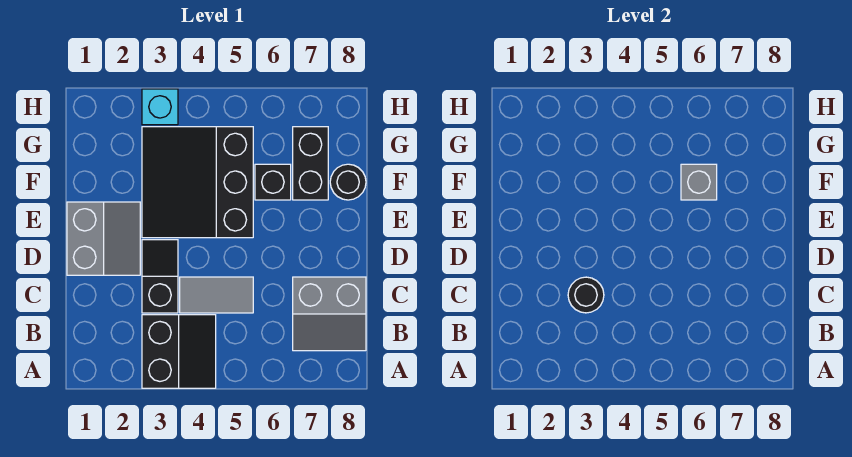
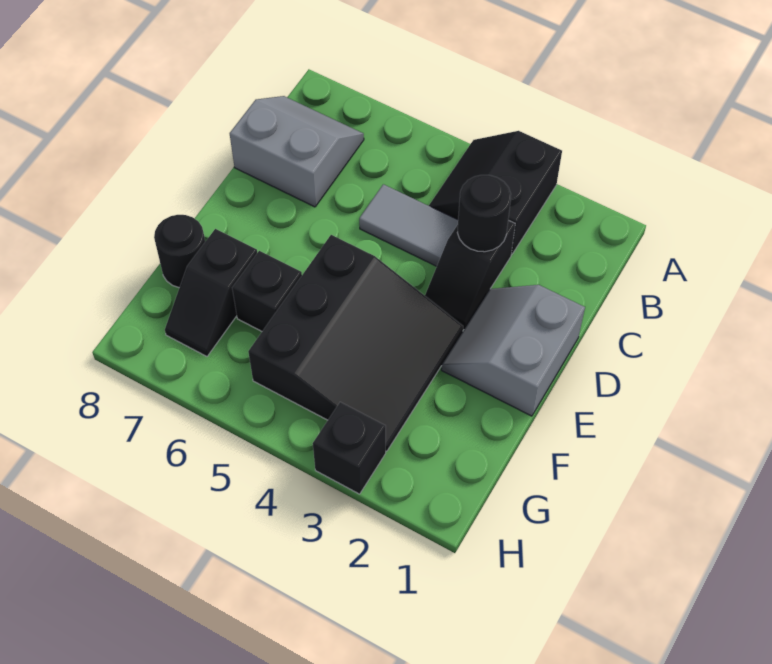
grey brick F6 level 2 -> none
black brick F7:G7 level 1 -> black slope F7:G7 level 1 top F
cyan brick H3 level 1 -> black brick H3 level 1

